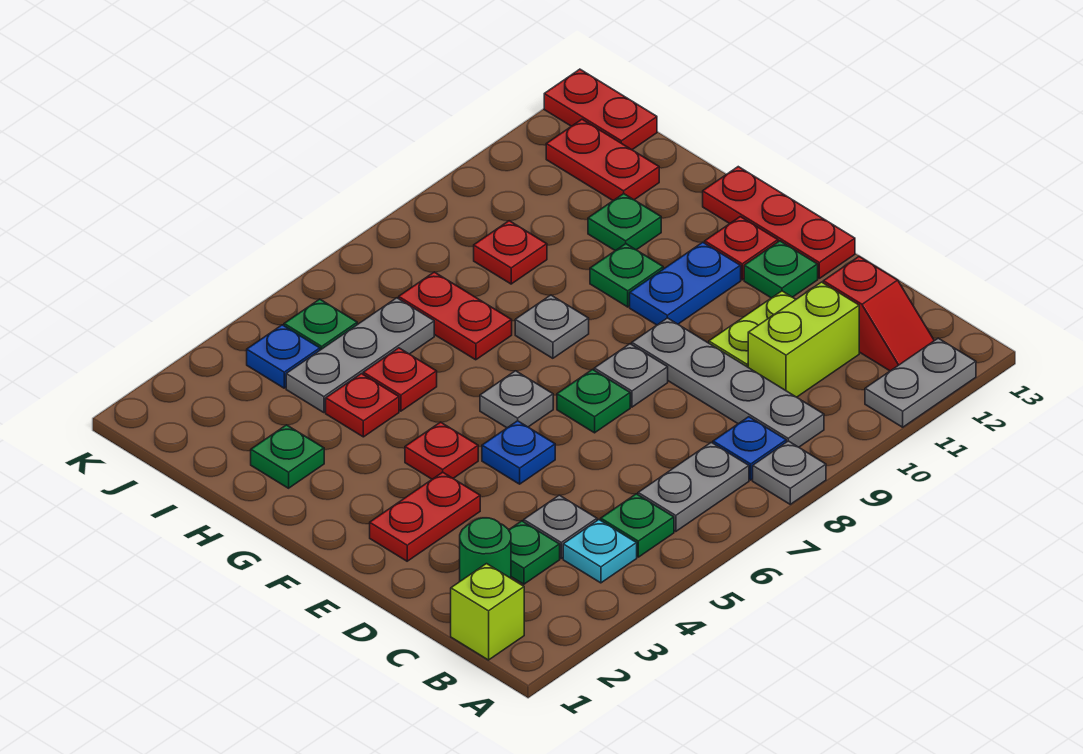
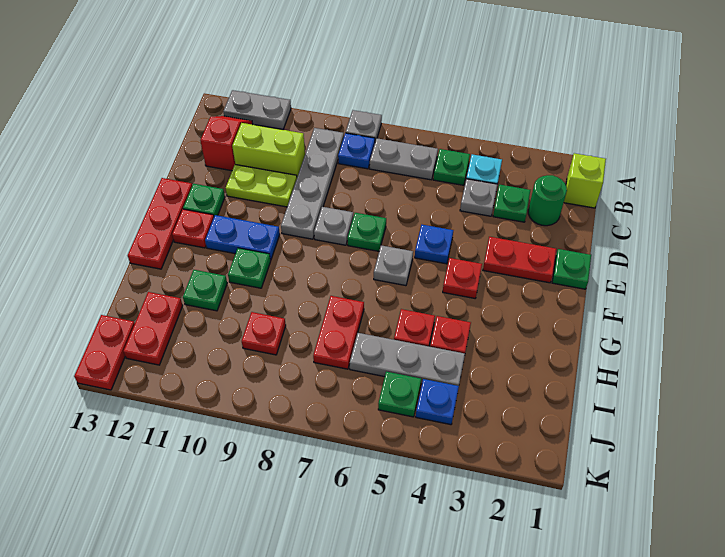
grey plate G8 level 1 -> none
green plate H2 level 1 -> green plate E1 level 1

